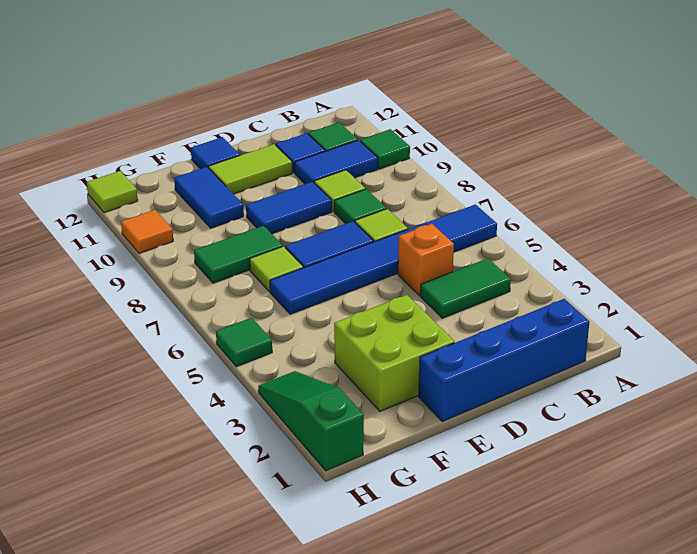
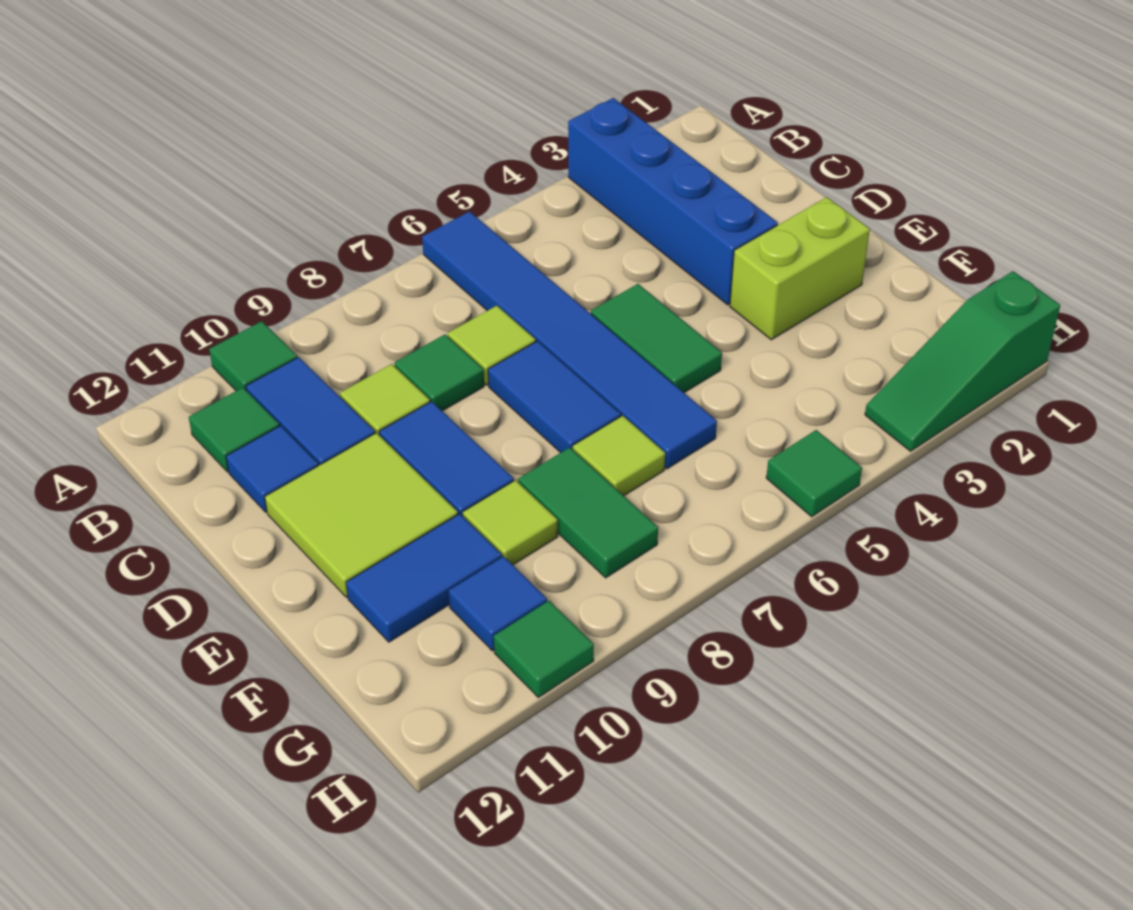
blue brick B1:E1 level 1 -> blue brick A3:D3 level 1
green tile B4:C4 level 1 -> green tile D5:E5 level 1
orange brick C5 level 1 -> none
lime tile D11:E11 level 1 -> lime tile D10:E11 level 1
lime brick E2:F3 level 1 -> lime brick E2:E3 level 1
blue tile E12 level 1 -> blue tile G10 level 1
orange tile H10 level 1 -> green tile H10 level 1
lime tile H12 level 1 -> lime tile F9 level 1

